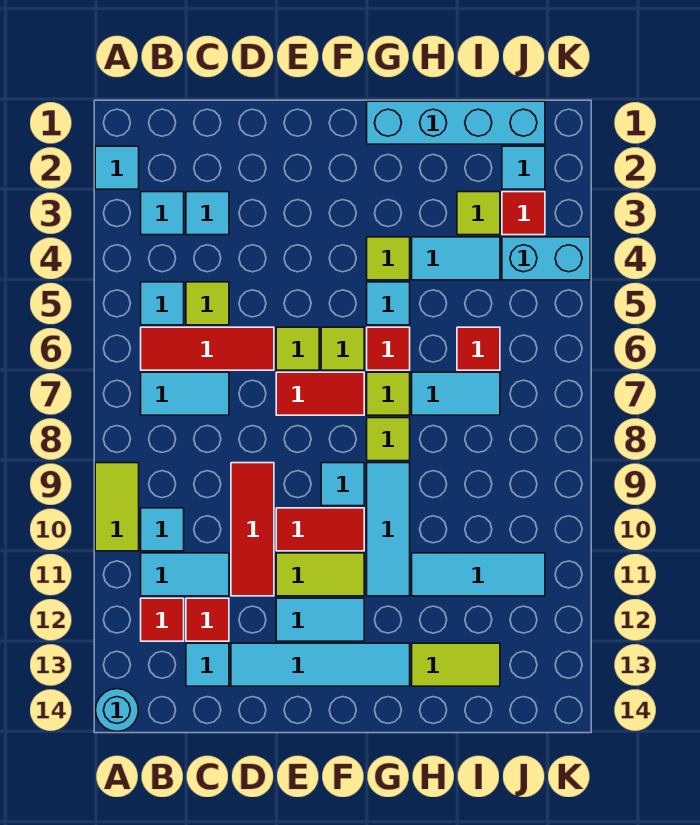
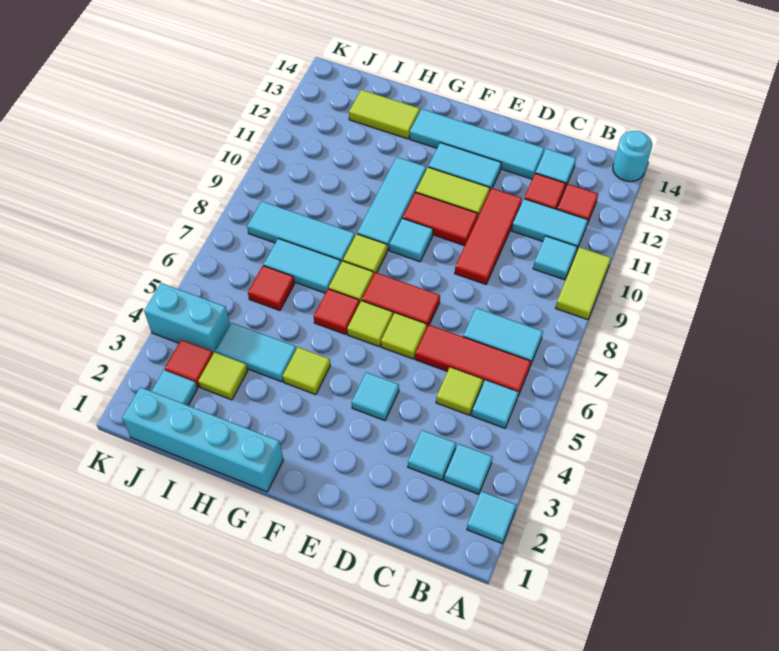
cyan tile G5 level 1 -> cyan tile E4 level 1
cyan tile H11:J11 level 1 -> cyan tile H8:J8 level 1

